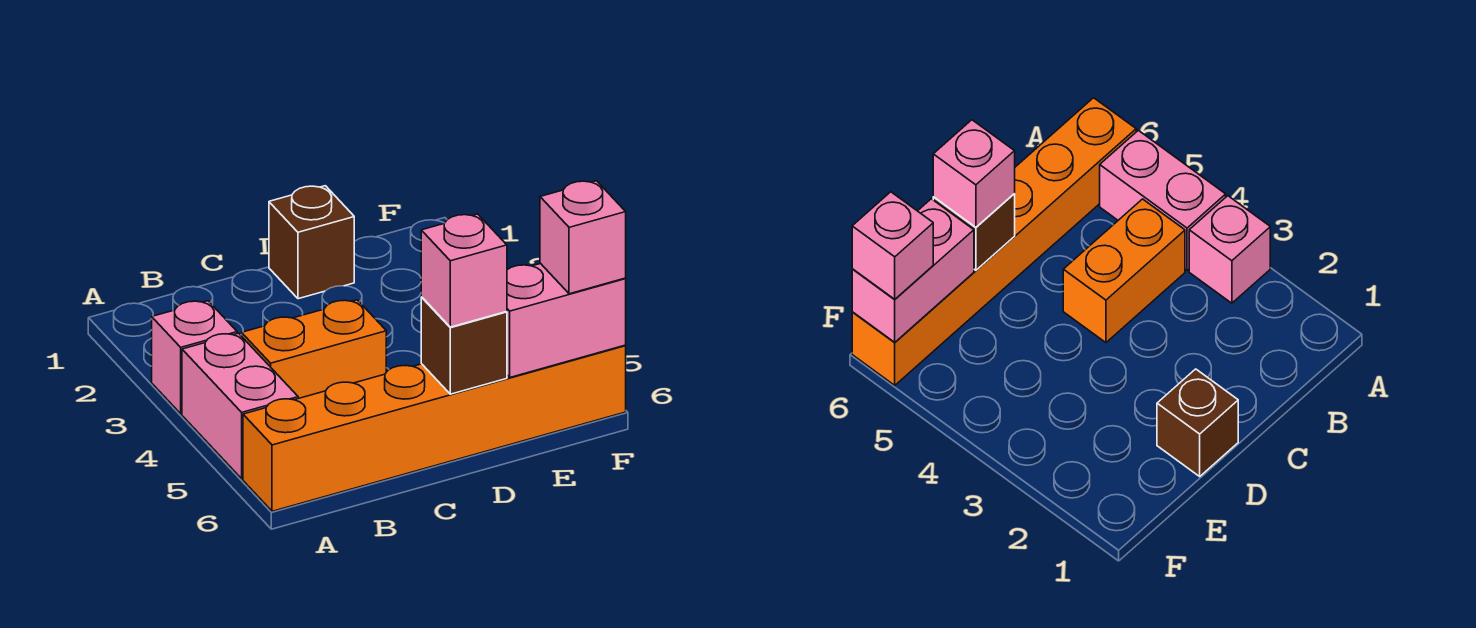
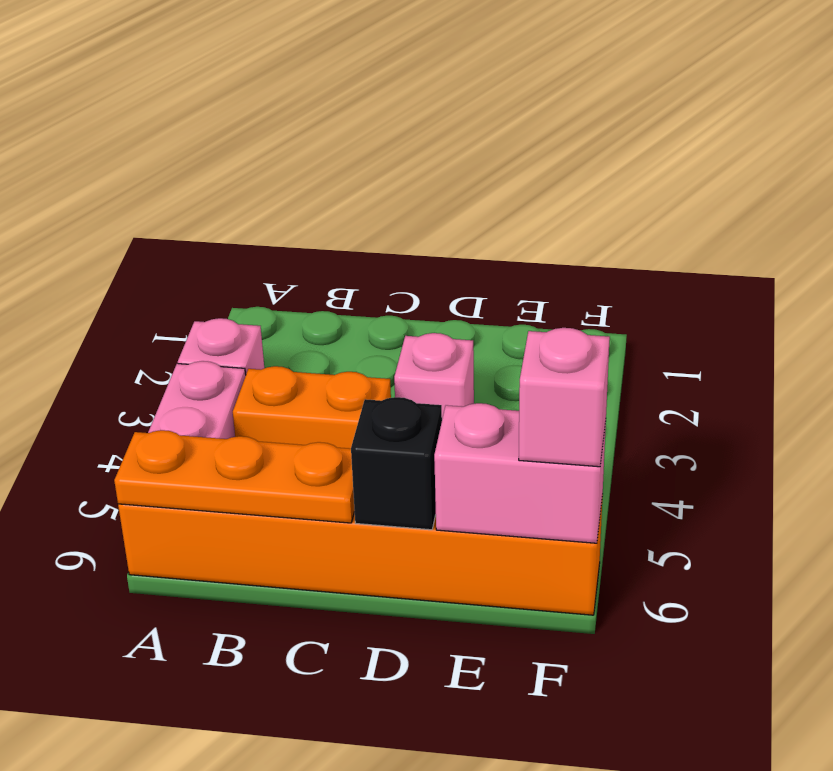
none -> orange plate A6:C6 level 2
brown brick D1 level 1 -> none
brown brick D6 level 2 -> black brick D6 level 2
pink brick D6 level 3 -> pink brick D3 level 1

